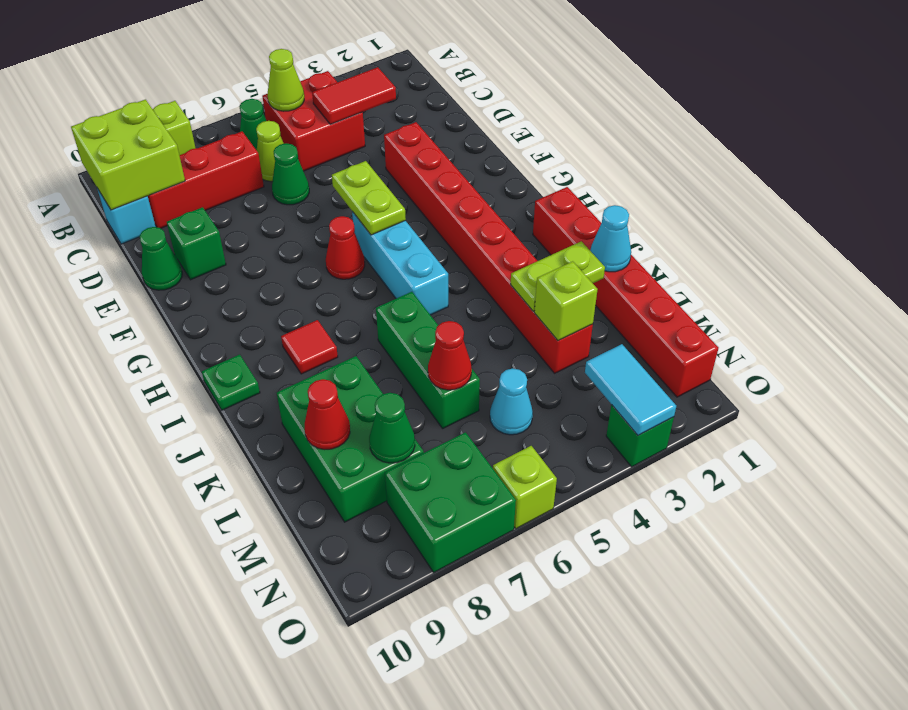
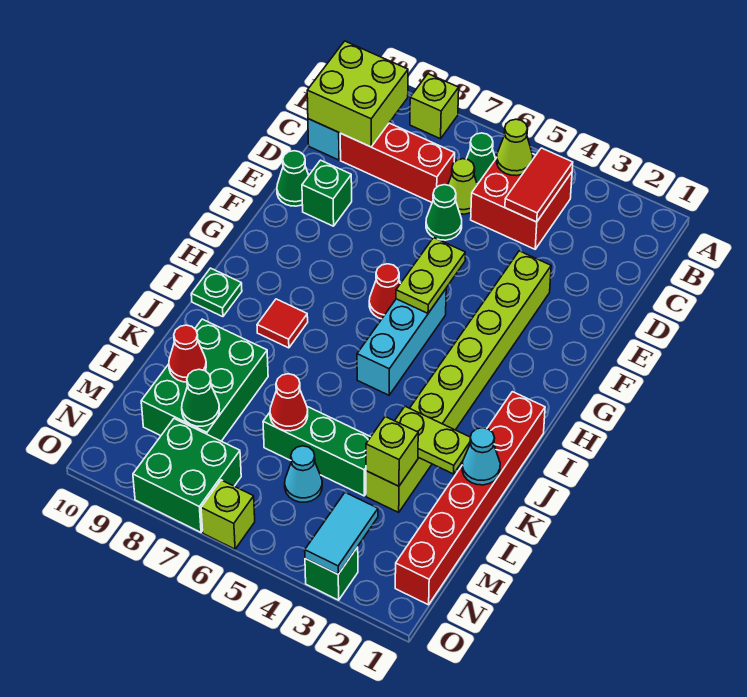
red tile C3:C4 level 2 -> red tile B4:C4 level 2
red brick E3:L3 level 1 -> lime brick E3:L3 level 1
green brick J6:L6 level 1 -> green brick L4:L6 level 1

